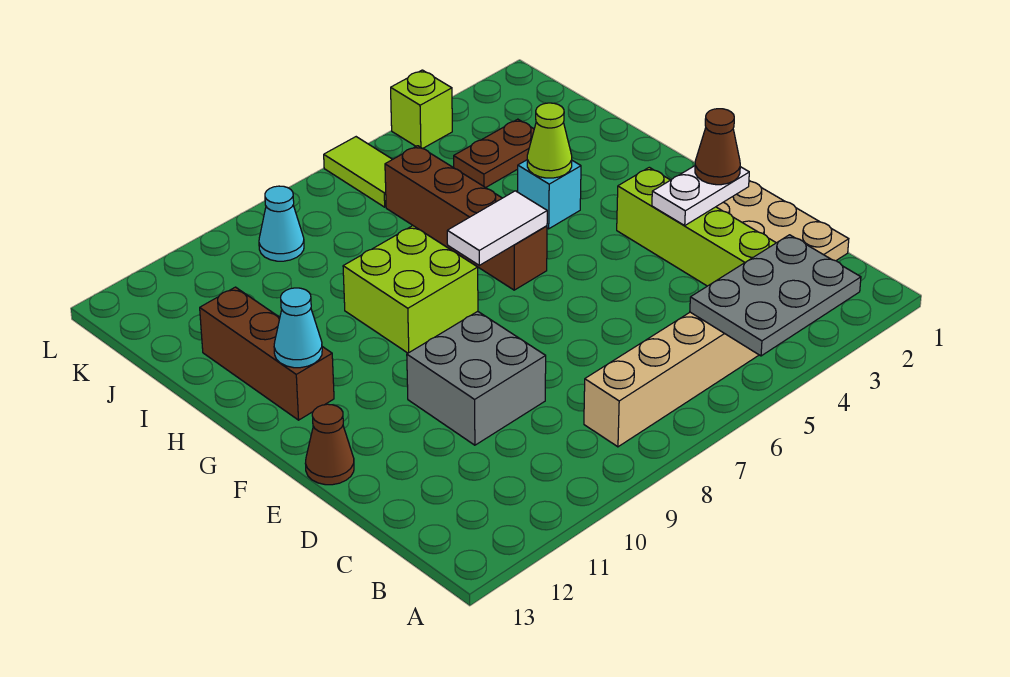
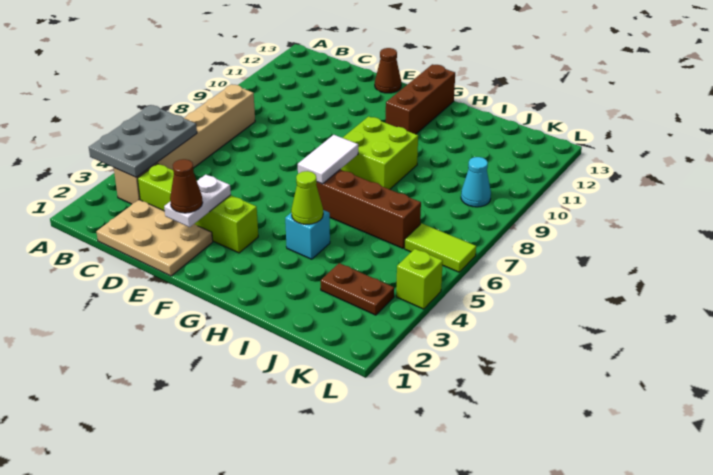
grey brick D9:E10 level 1 -> none
brown brick G12:I12 level 1 -> brown brick G11:G13 level 1
cyan cone G12 level 2 -> none
brown plate J3:J4 level 1 -> brown plate J3:K3 level 1

